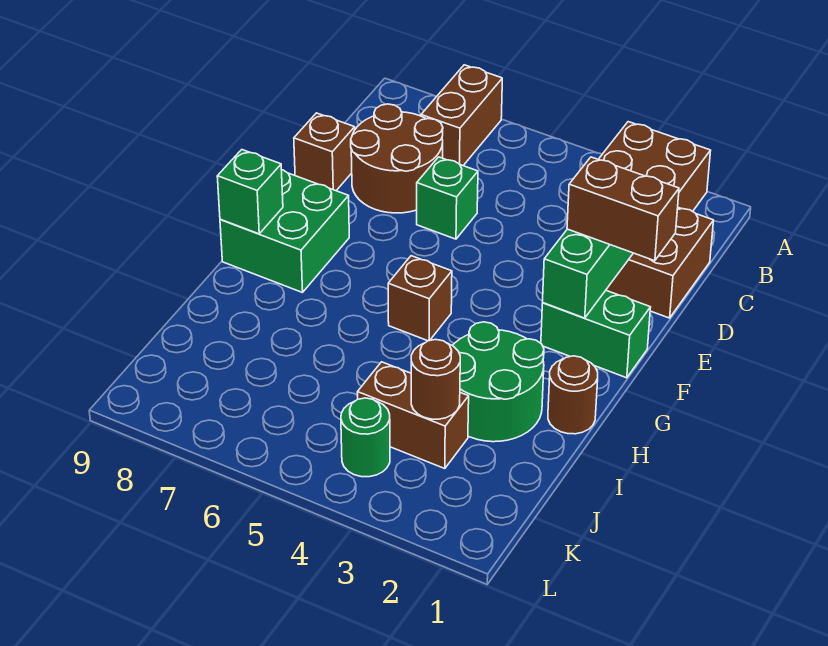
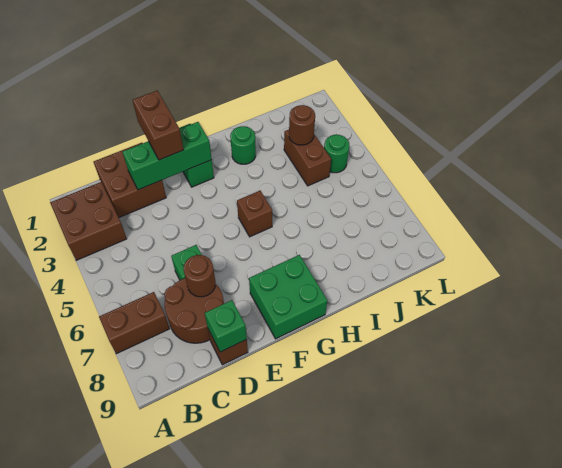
green brick G9 level 2 -> green brick D9 level 2
brown round brick H1 level 1 -> brown round brick D7 level 2
green round brick H2:I3 level 1 -> green round brick H2 level 1

